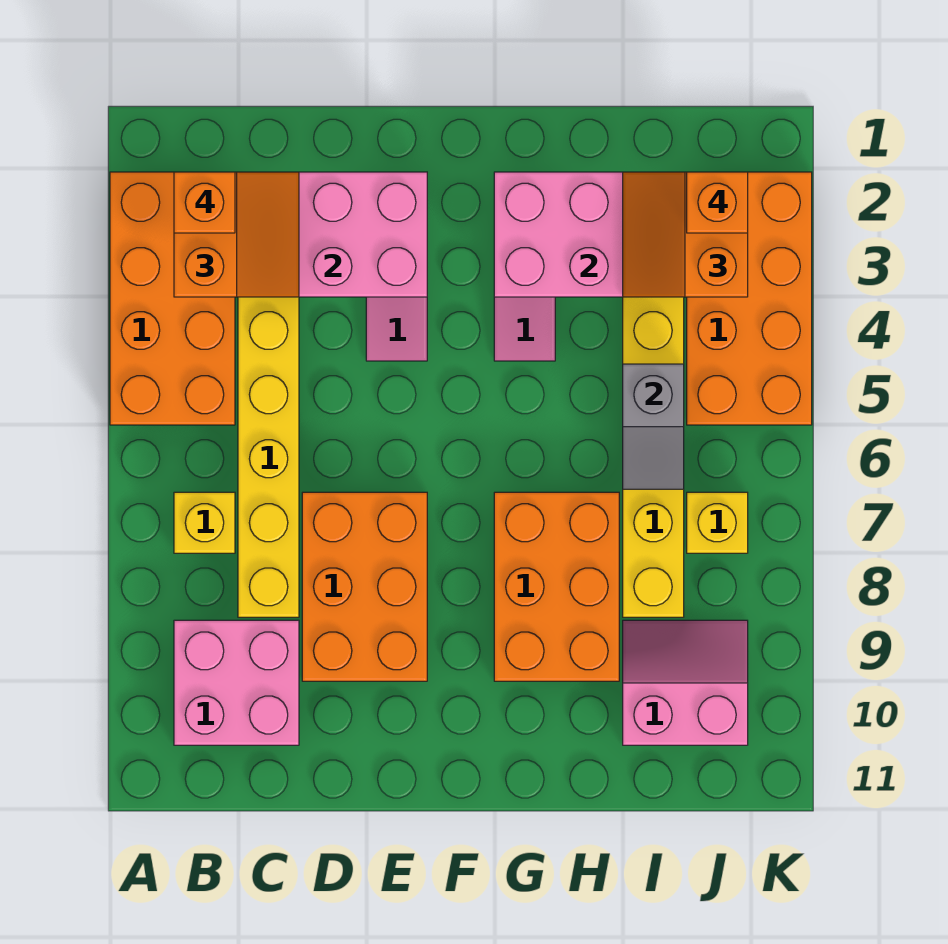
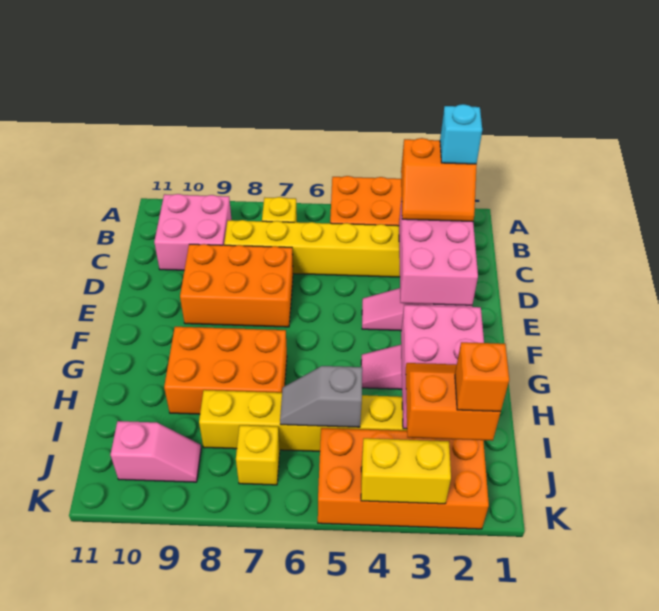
orange brick B2 level 4 -> cyan brick B2 level 4
pink slope I9:J10 level 1 top 10 -> pink slope J9:J10 level 1 top 10
none -> yellow brick K3:K4 level 2

